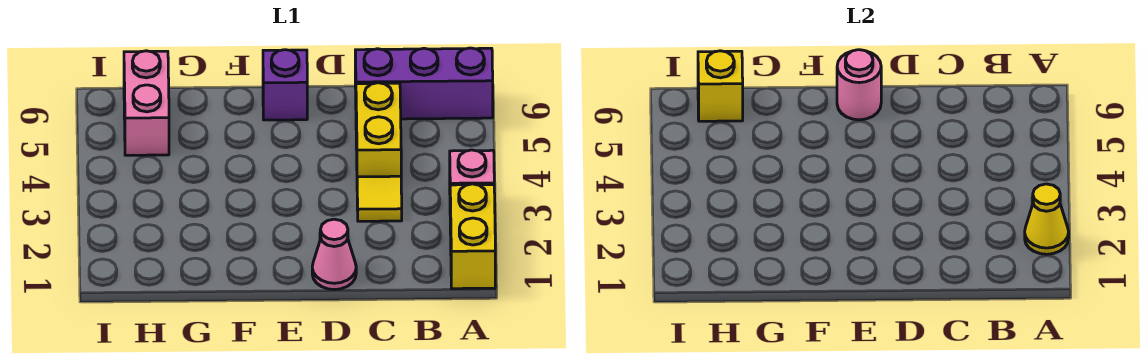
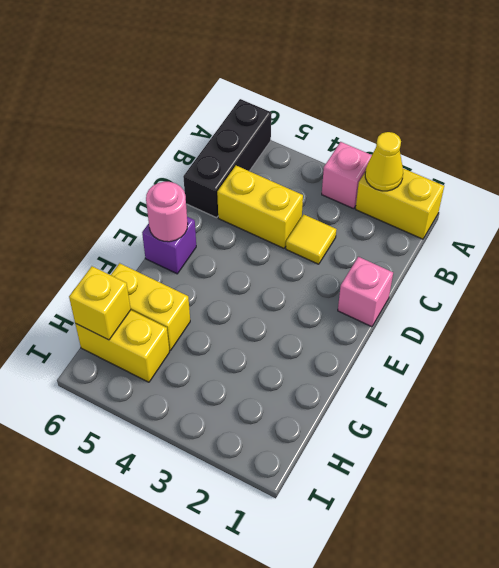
purple brick A6:C6 level 1 -> black brick A6:C6 level 1
pink cone D1 level 1 -> pink brick D1 level 1
none -> yellow brick G5:G6 level 1
pink brick H5:H6 level 1 -> yellow brick H5:H6 level 1

